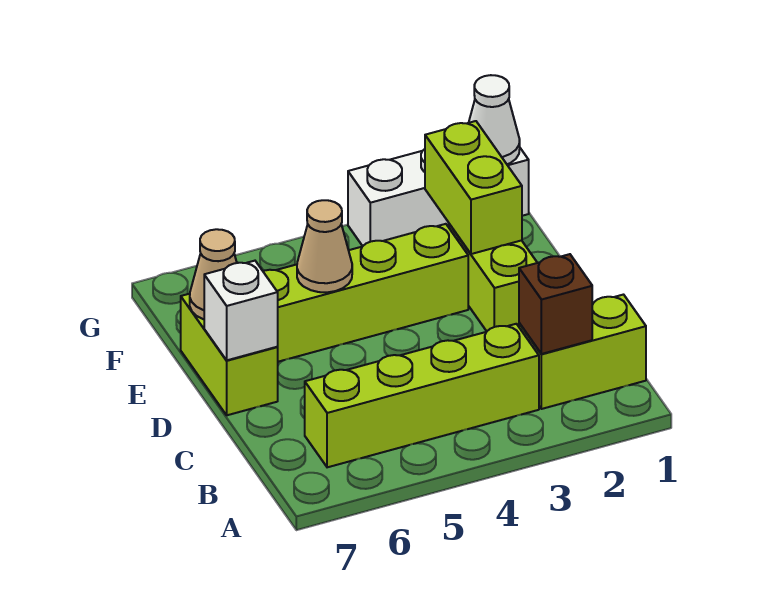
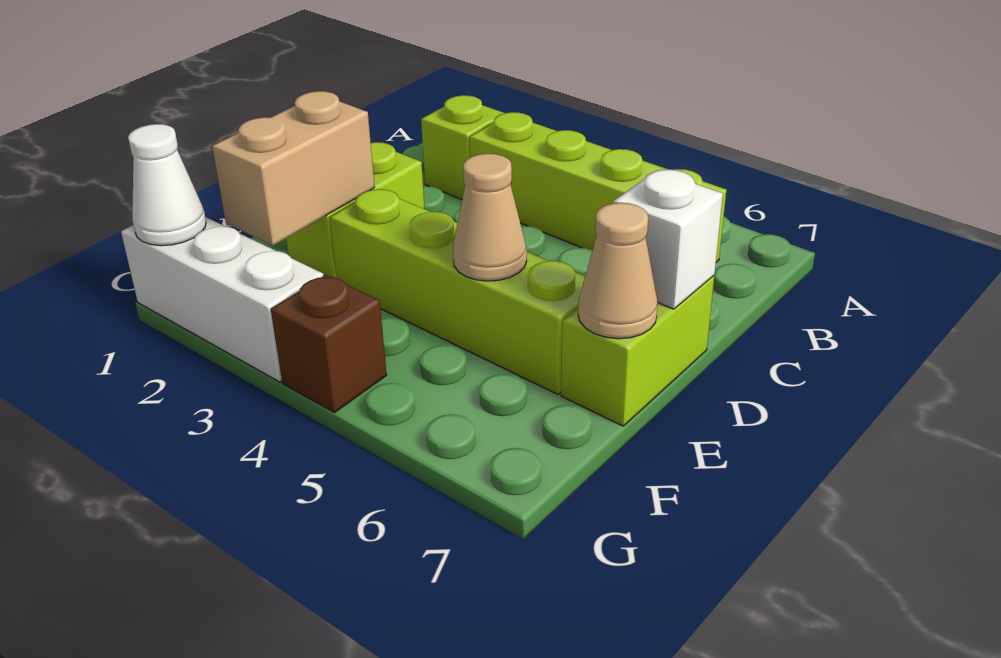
lime brick B1:B2 level 1 -> lime brick B2 level 1
brown brick B2 level 2 -> brown brick G4 level 1
lime brick E2:F2 level 2 -> tan brick E2:F2 level 2

